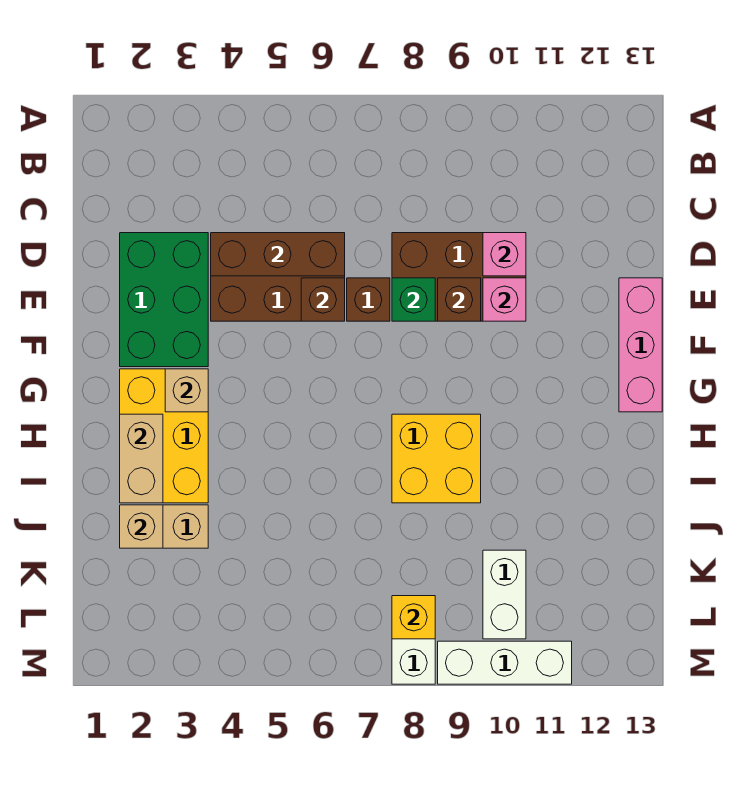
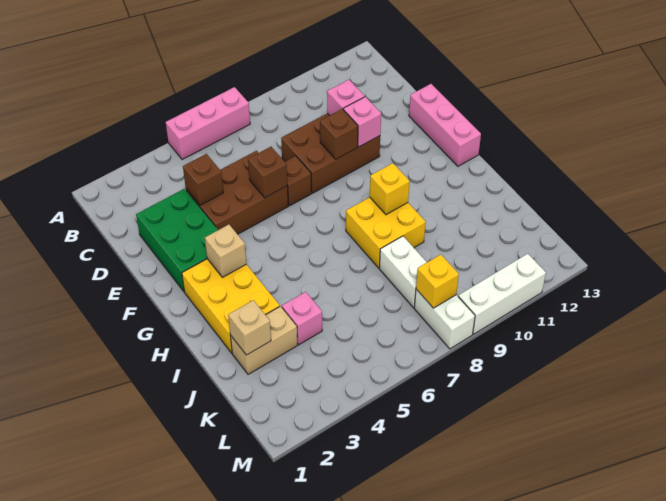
none -> pink brick A5:A7 level 1
brown brick D4:D6 level 2 -> brown brick D4 level 2
green brick E8 level 2 -> none
tan brick H2:I2 level 2 -> none
none -> yellow brick H9 level 2
none -> pink brick J4 level 1
white brick K10:L10 level 1 -> white brick J8:K8 level 1

